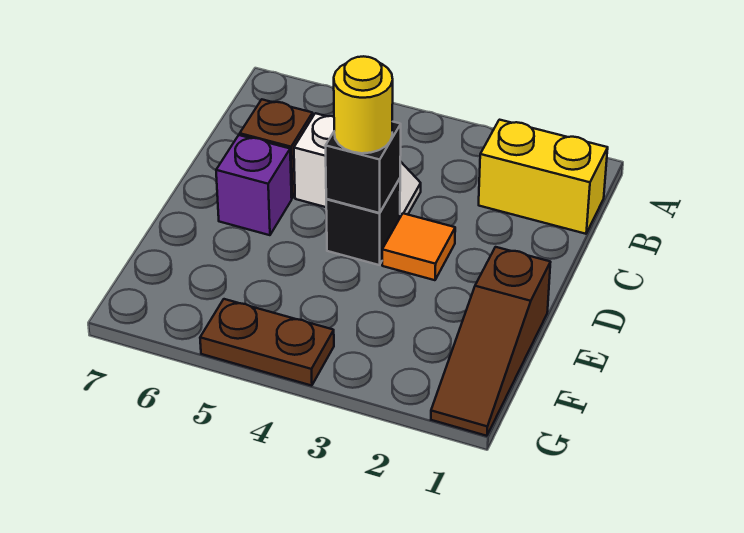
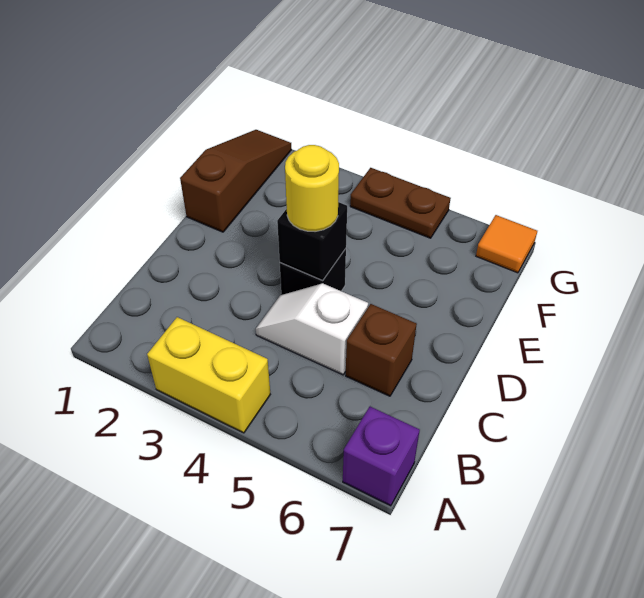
yellow brick B1:B2 level 1 -> yellow brick A3:A4 level 1
orange tile D3 level 1 -> orange tile G7 level 1
purple brick D6 level 1 -> purple brick A7 level 1

